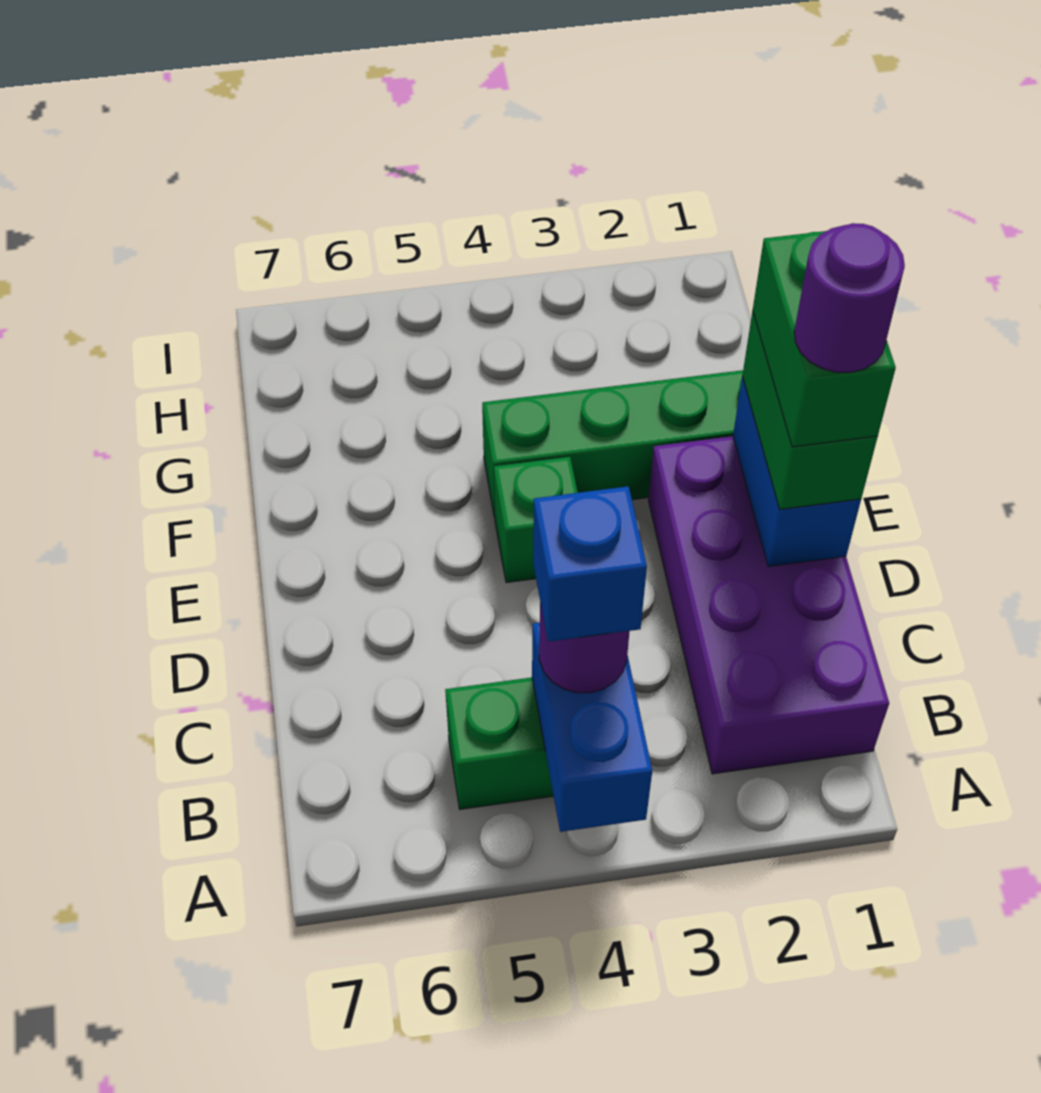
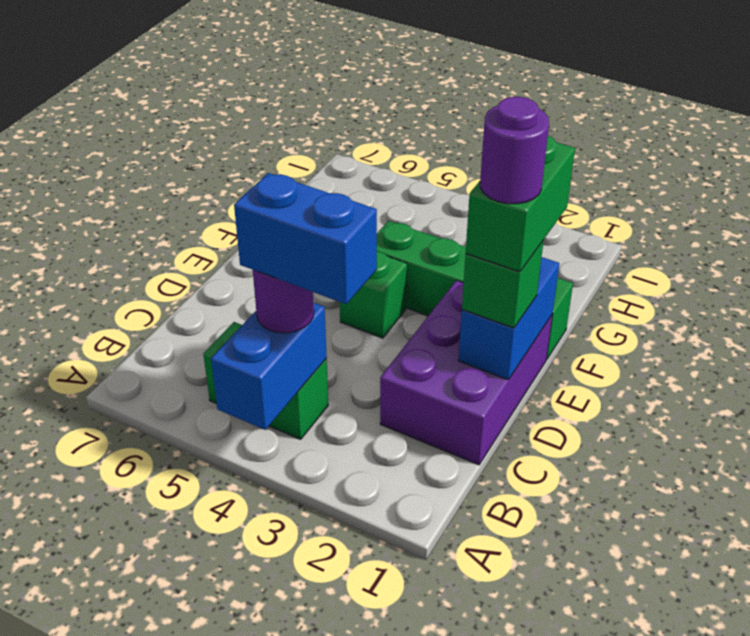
purple brick B1:E2 level 1 -> purple brick C1:E2 level 1
blue brick B4 level 4 -> blue brick B3:B4 level 4
green brick D1:E1 level 3 -> green brick D1 level 3

